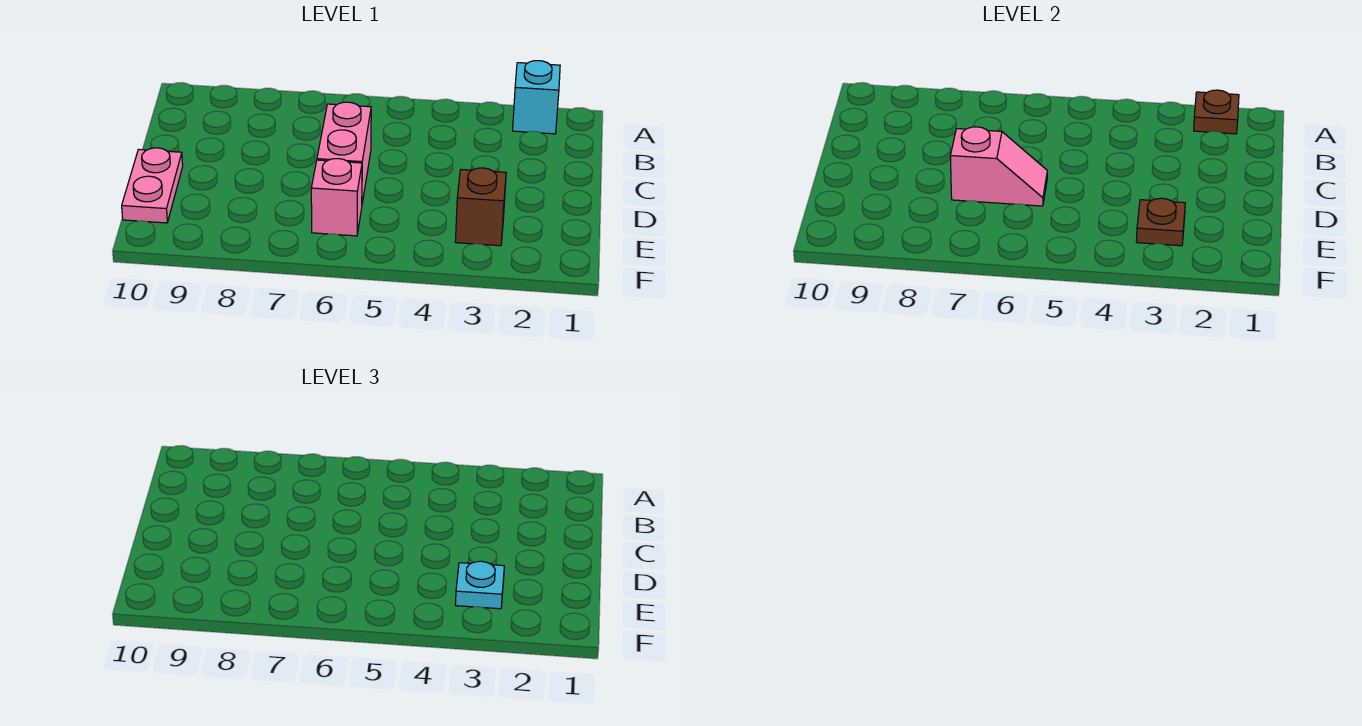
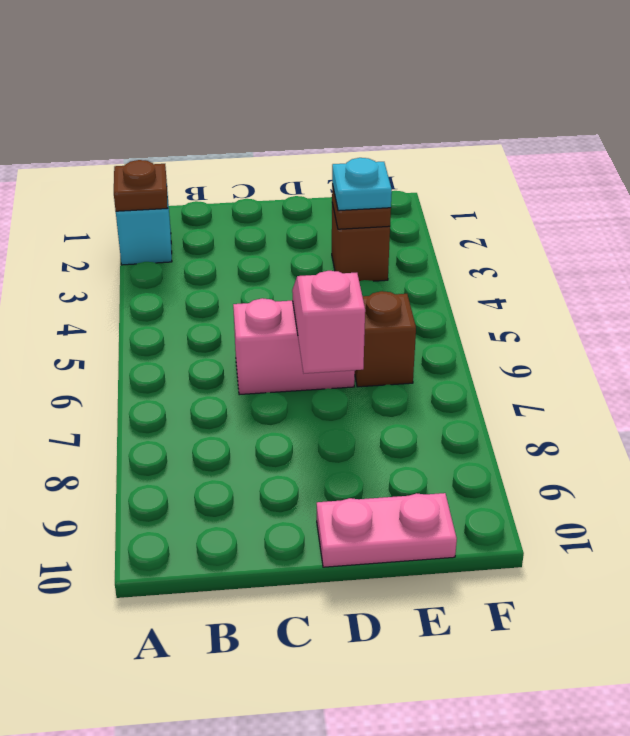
pink brick E6 level 1 -> brown brick E6 level 1

